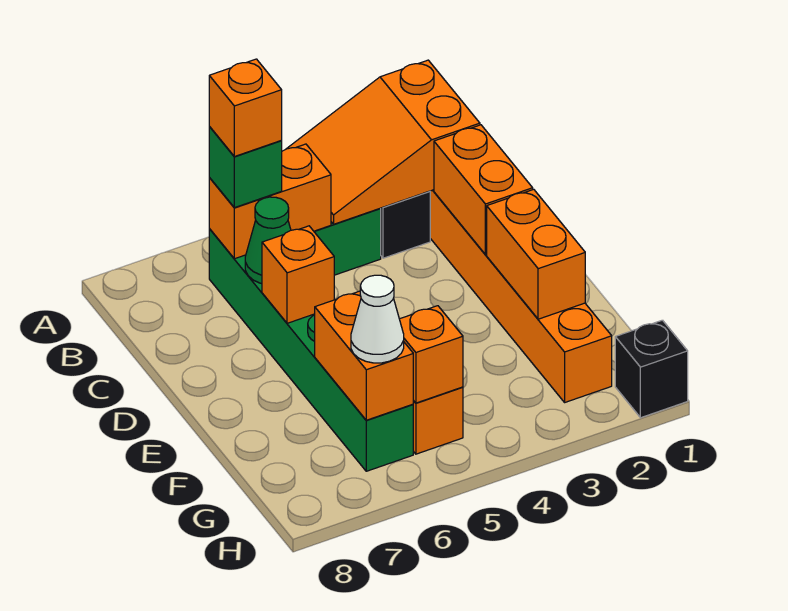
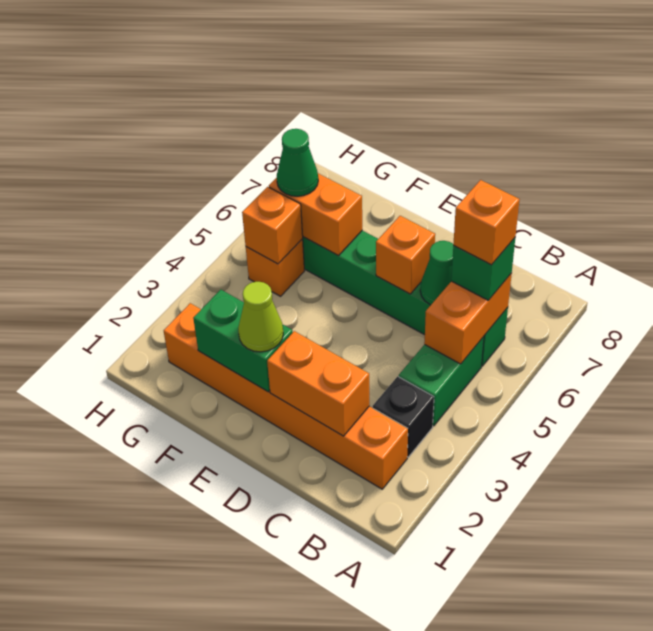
orange slope A2:B4 level 2 top 2 -> none
orange brick E2:F2 level 2 -> green brick E2:F2 level 2
none -> lime cone E2 level 3
white cone G6 level 3 -> green cone G6 level 3
black brick H1 level 1 -> none

